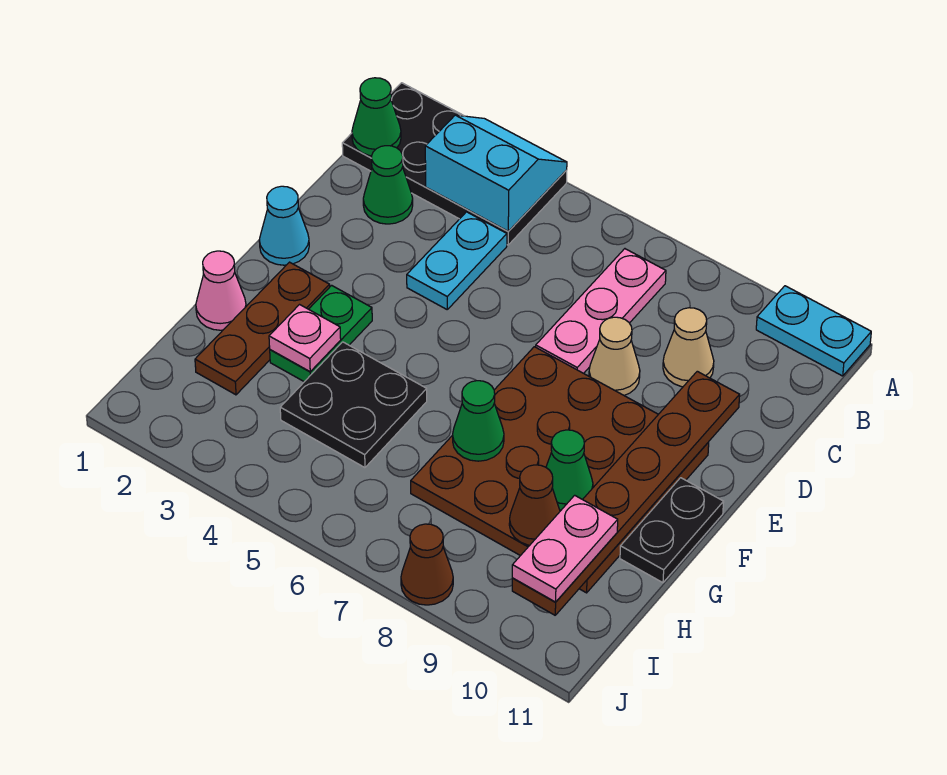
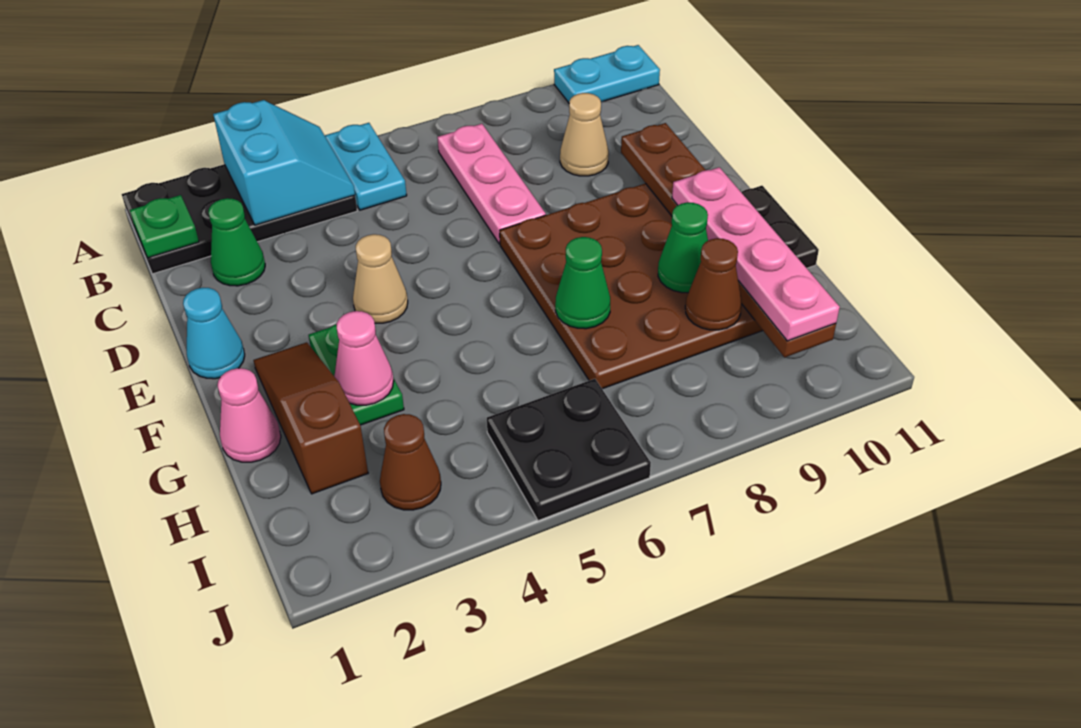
cyan slope A3:B4 level 2 top B -> cyan slope A3:B4 level 2 top 3
green cone B1 level 2 -> green plate B1 level 2
cyan plate C4:D4 level 1 -> cyan plate A5:B5 level 1
tan cone D8 level 1 -> tan cone E4 level 1
brown plate F2:H2 level 1 -> brown slope F2:H2 level 1 top H
pink plate G3 level 2 -> pink cone G3 level 2
black plate G4:H5 level 1 -> black plate I5:J6 level 1
pink plate H10:I10 level 3 -> pink plate F10:I10 level 3
brown cone J8 level 1 -> brown cone I3 level 1

